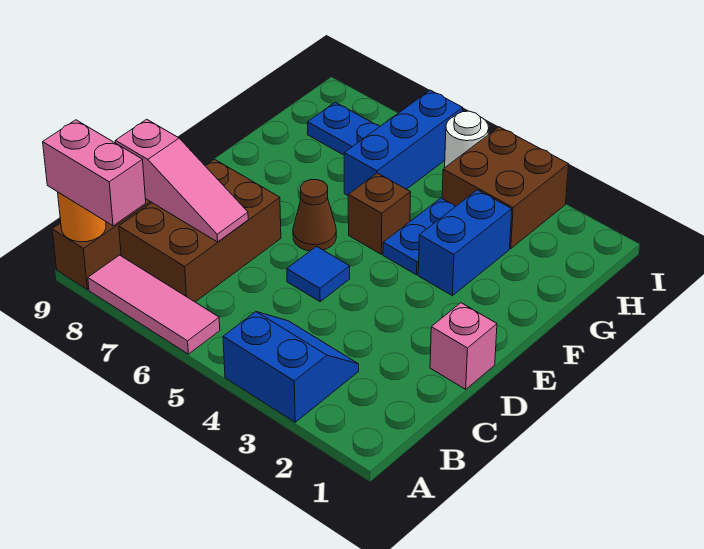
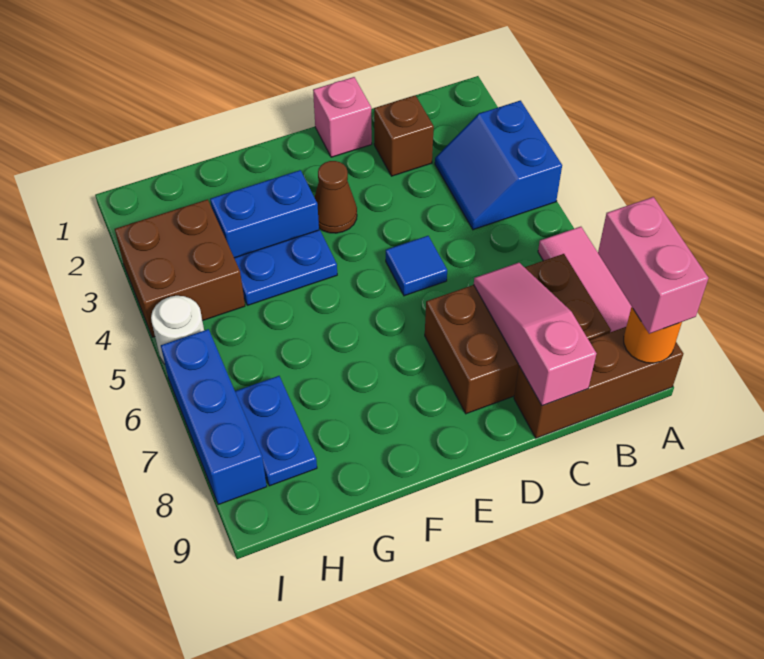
brown cone E6 level 1 -> brown cone E3 level 1
brown brick F5 level 1 -> brown brick C2 level 1
blue brick G6:I6 level 1 -> blue brick I6:I8 level 1

